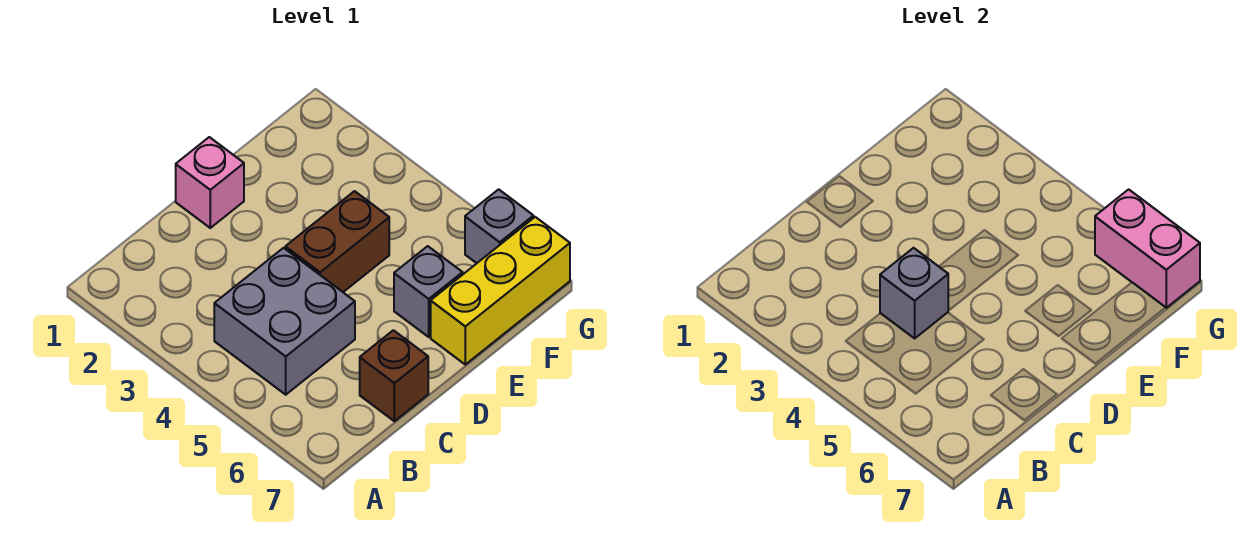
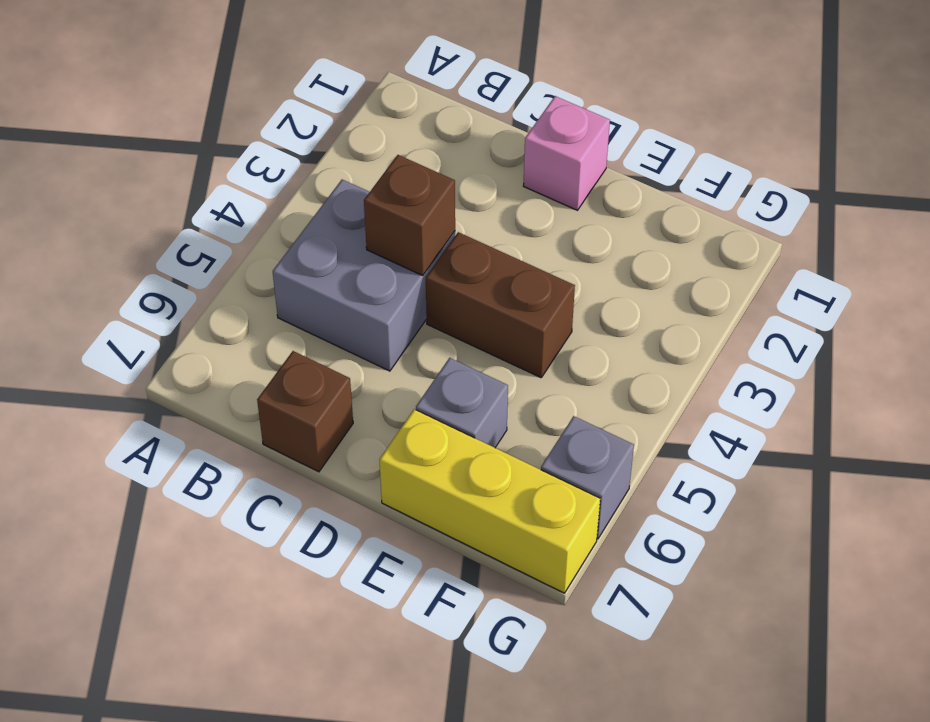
grey brick C4 level 2 -> brown brick C4 level 2
pink brick G6:G7 level 2 -> none

